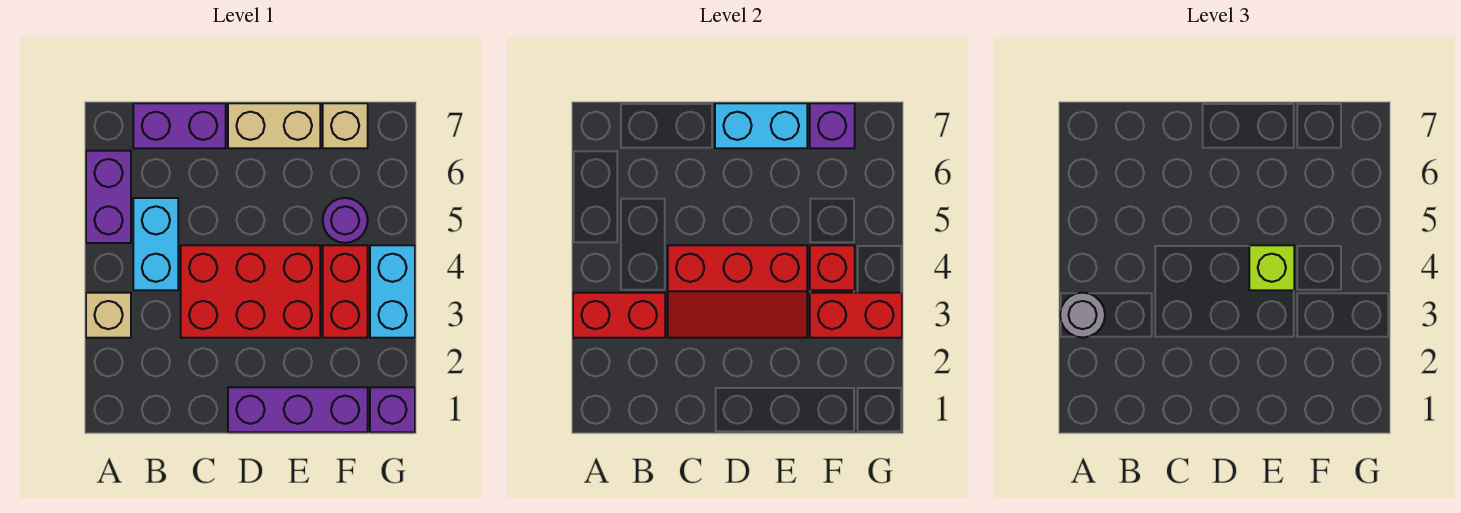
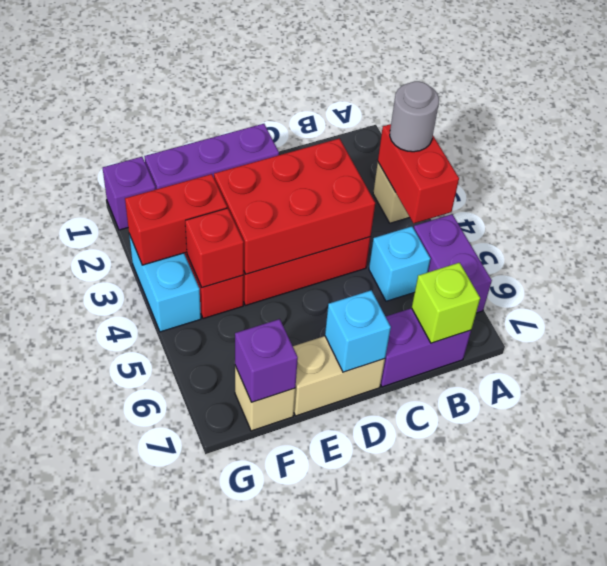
red brick A3:B3 level 2 -> red brick A3:A4 level 2
cyan brick B4:B5 level 1 -> cyan brick B5 level 1
red slope C3:E4 level 2 top 4 -> red brick C3:E4 level 2
cyan brick D7:E7 level 2 -> cyan brick D7 level 2
lime brick E4 level 3 -> lime brick B7 level 2
purple round brick F5 level 1 -> none

